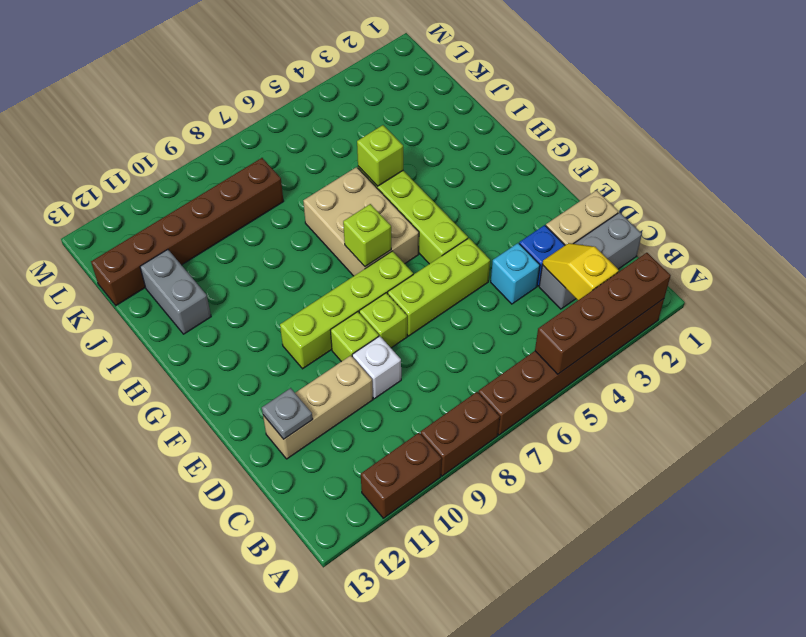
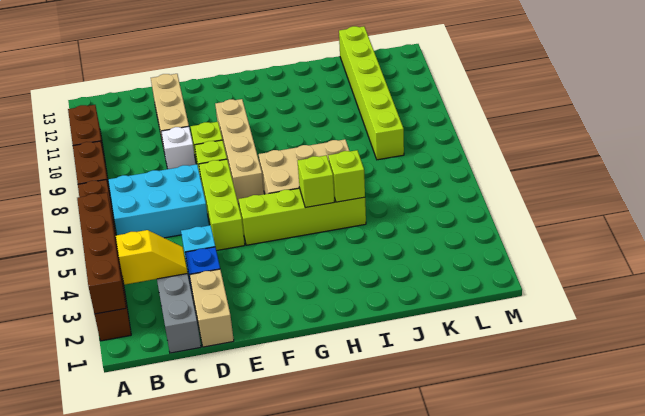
none -> cyan brick B6:D7 level 1
grey plate D12 level 2 -> none
lime brick F7:F10 level 1 -> tan brick F7:F10 level 1
lime brick G7 level 2 -> lime brick H5 level 2
grey brick I12:J12 level 1 -> none
brown brick K8:K13 level 1 -> lime brick K8:K13 level 1

